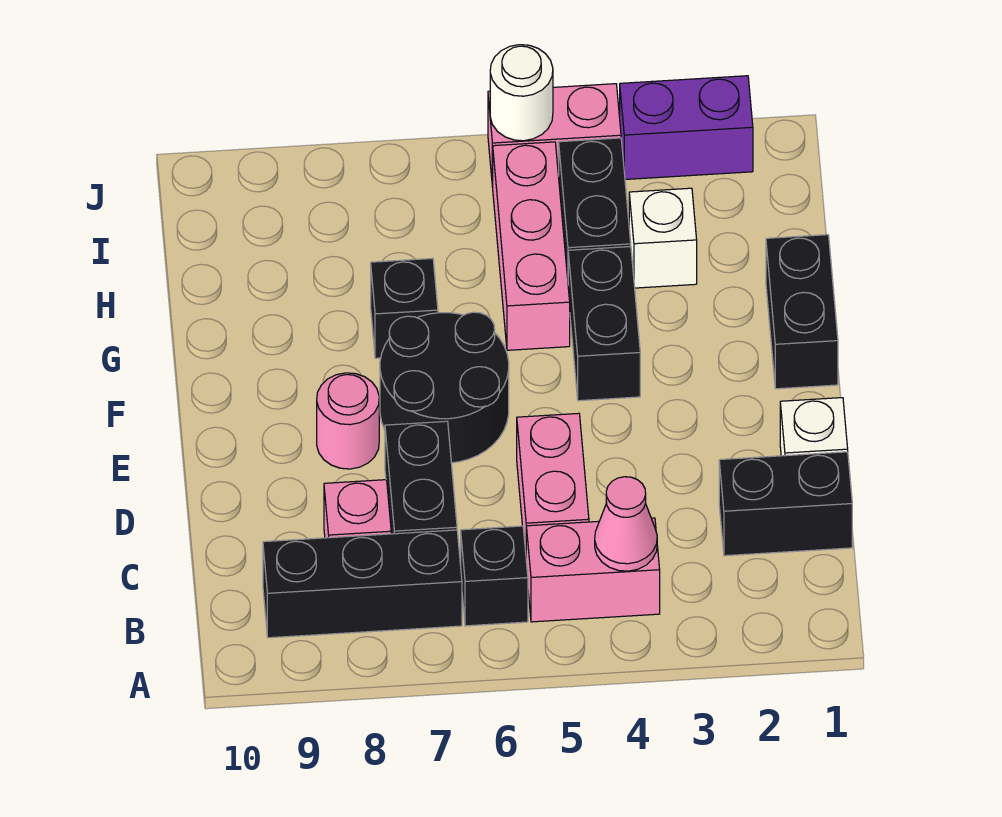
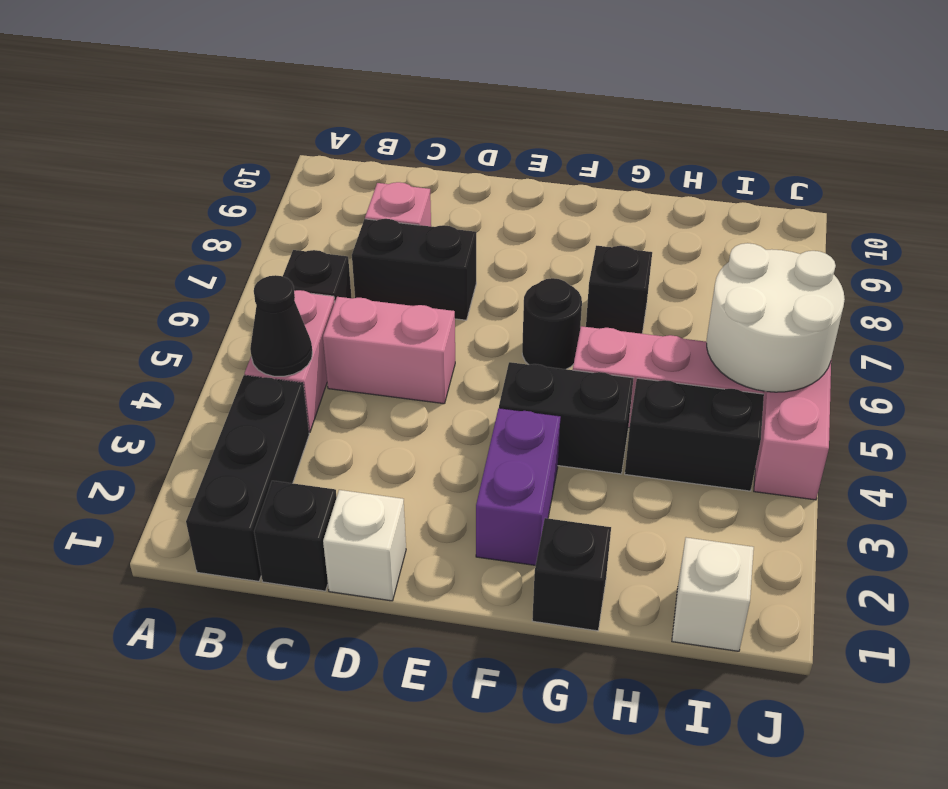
pink cone B4 level 2 -> black cone B4 level 2
black brick B7:B9 level 1 -> black brick B1:B3 level 1
black brick C1:C2 level 1 -> black brick C1 level 1
black round brick E6:F7 level 1 -> black round brick F6 level 1
pink round brick E8 level 1 -> none
black brick F1:G1 level 1 -> black brick G1 level 1
white brick H3 level 1 -> white brick I1 level 1
purple brick J2:J3 level 1 -> purple brick F2:F3 level 1
white round brick J5 level 2 -> white round brick I5:J6 level 2

